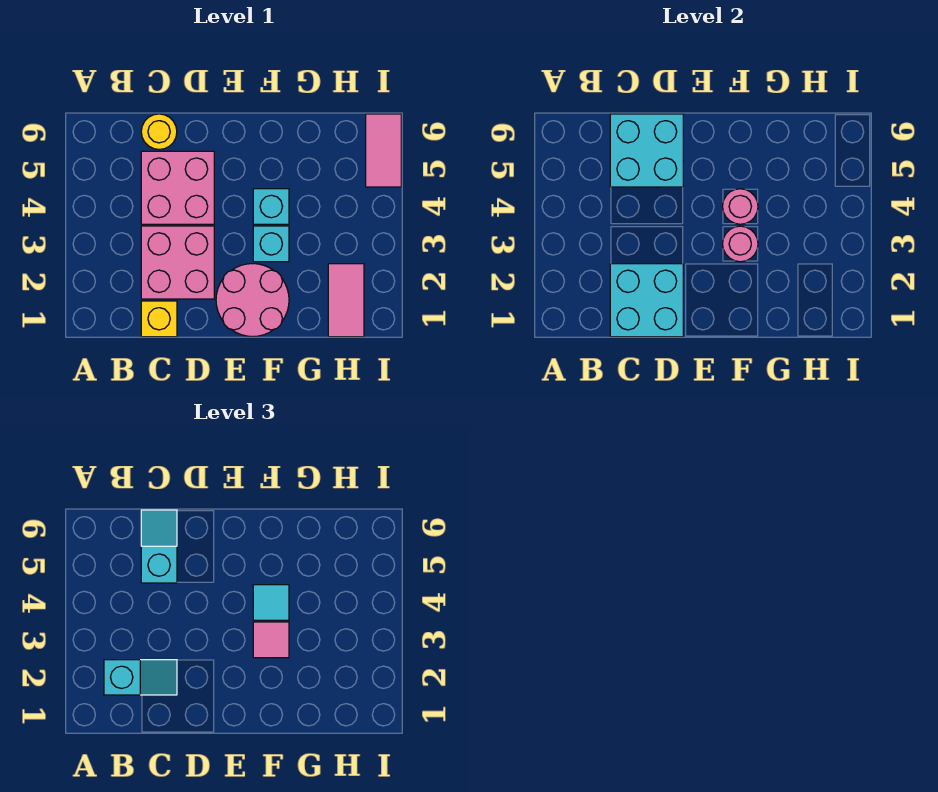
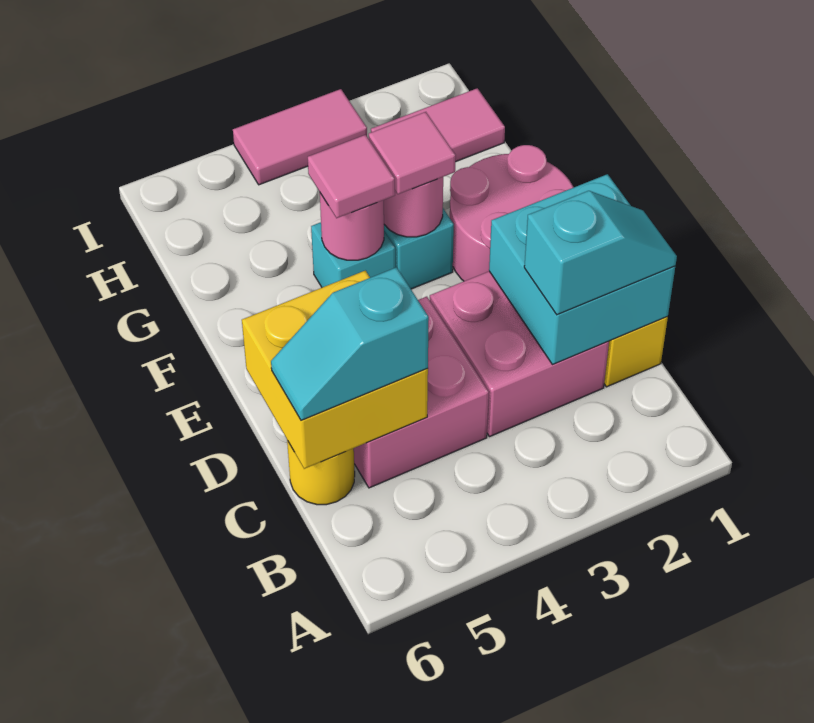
cyan slope B2:C2 level 3 top B -> cyan slope C1:C2 level 3 top 2
cyan brick C5:D6 level 2 -> yellow brick C5:D6 level 2
cyan tile F4 level 3 -> pink tile F4 level 3
pink tile I5:I6 level 1 -> pink tile I3:I4 level 1

